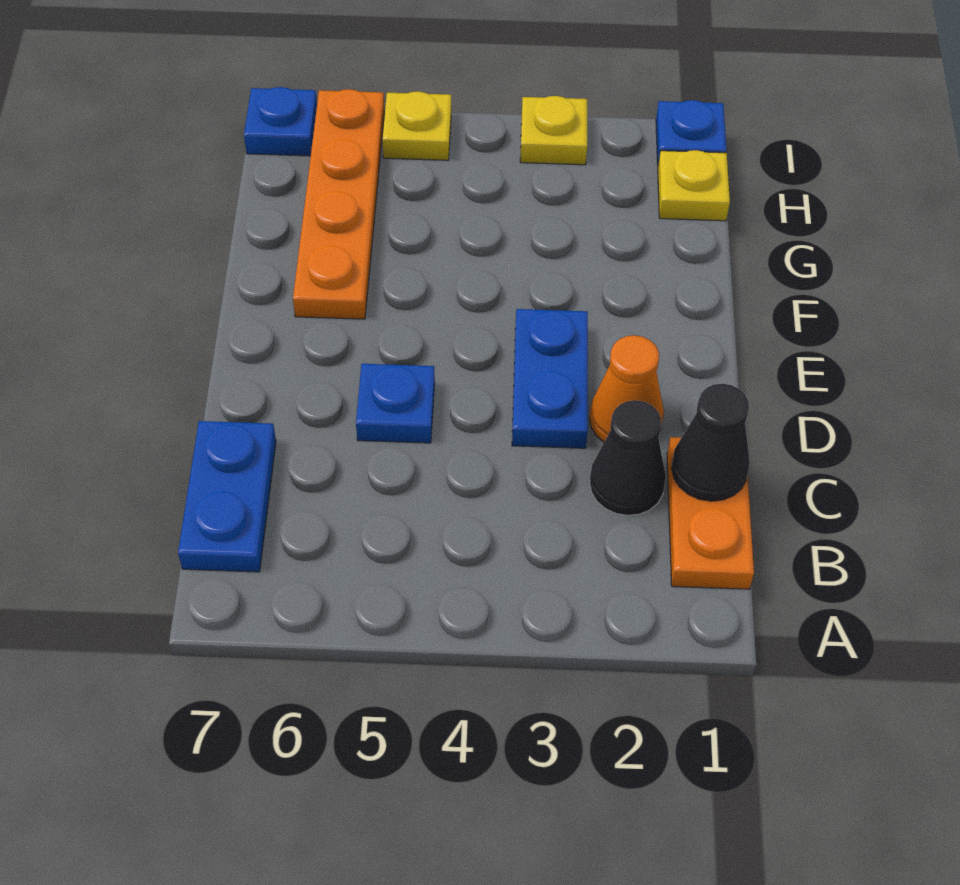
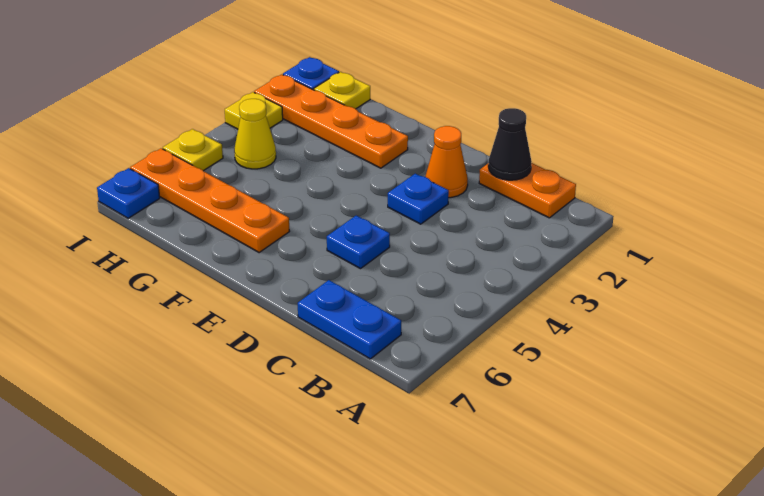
black cone C2 level 1 -> none
blue plate D3:E3 level 1 -> blue plate D3 level 1
none -> orange plate F2:I2 level 1
none -> yellow cone H4 level 1

